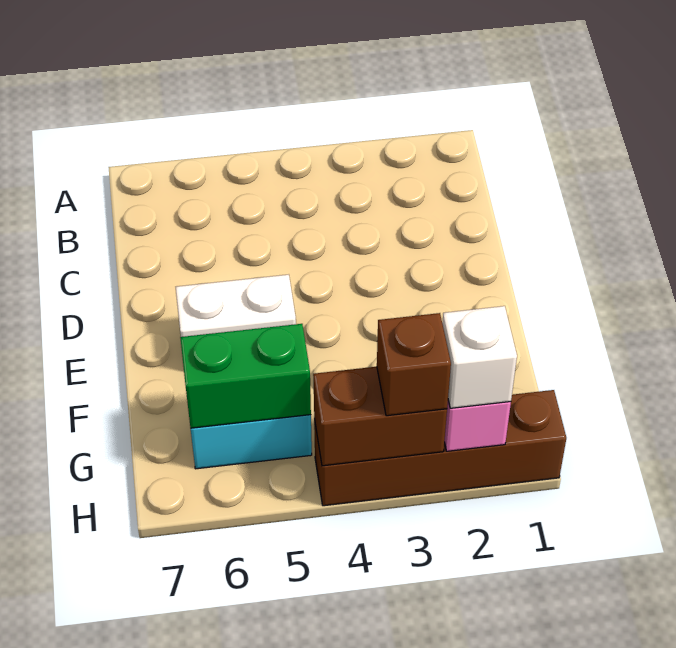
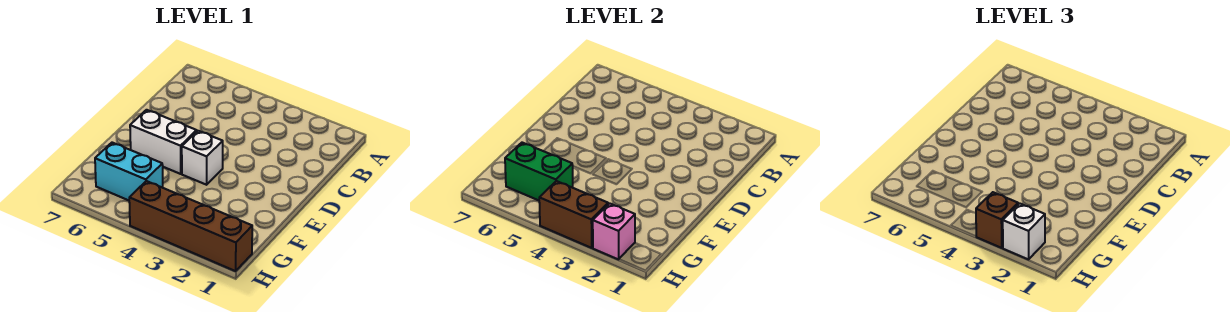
none -> white brick E4 level 1

